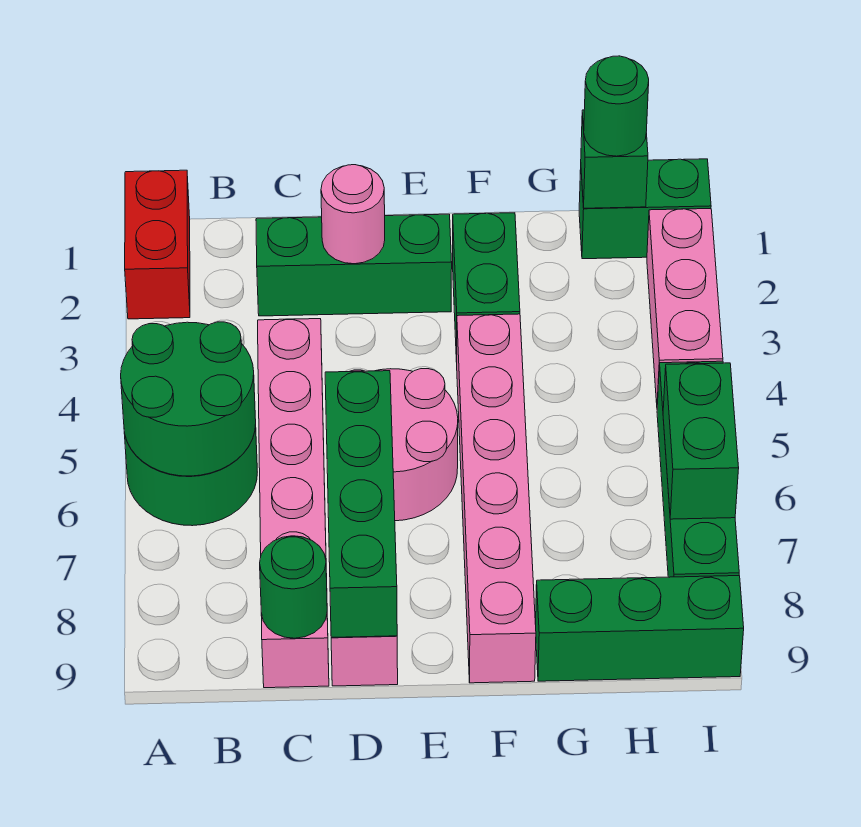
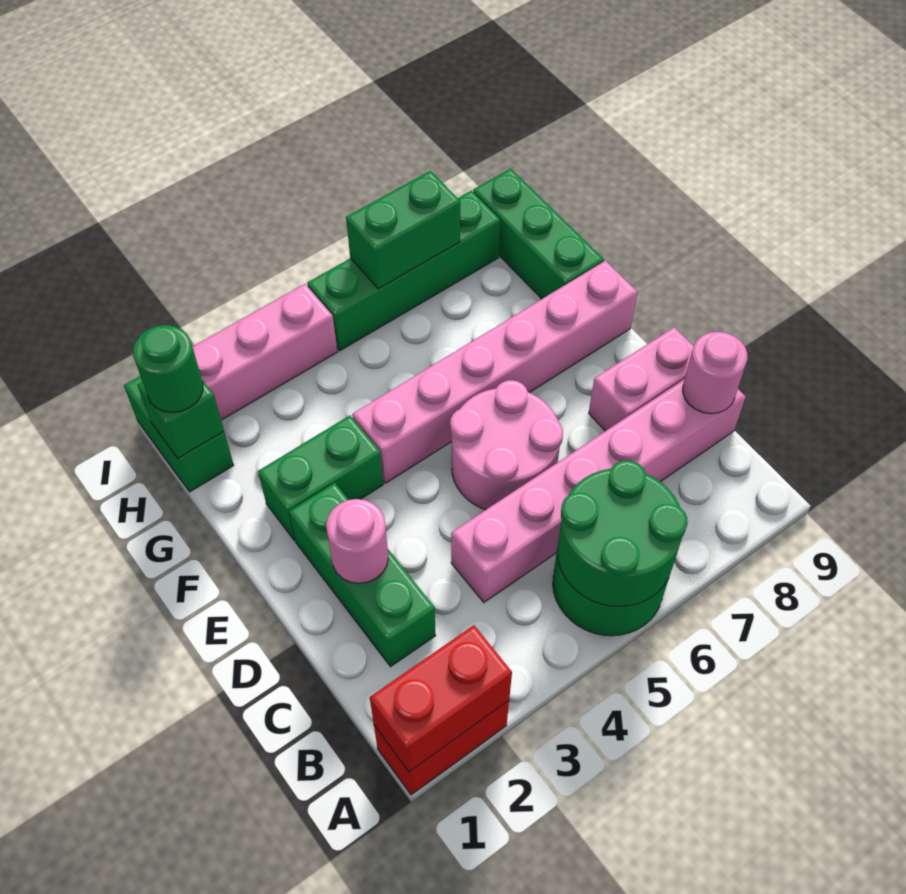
none -> red brick A1:A2 level 2
green round brick C9 level 2 -> pink round brick C9 level 2
green brick D6:D9 level 2 -> none

